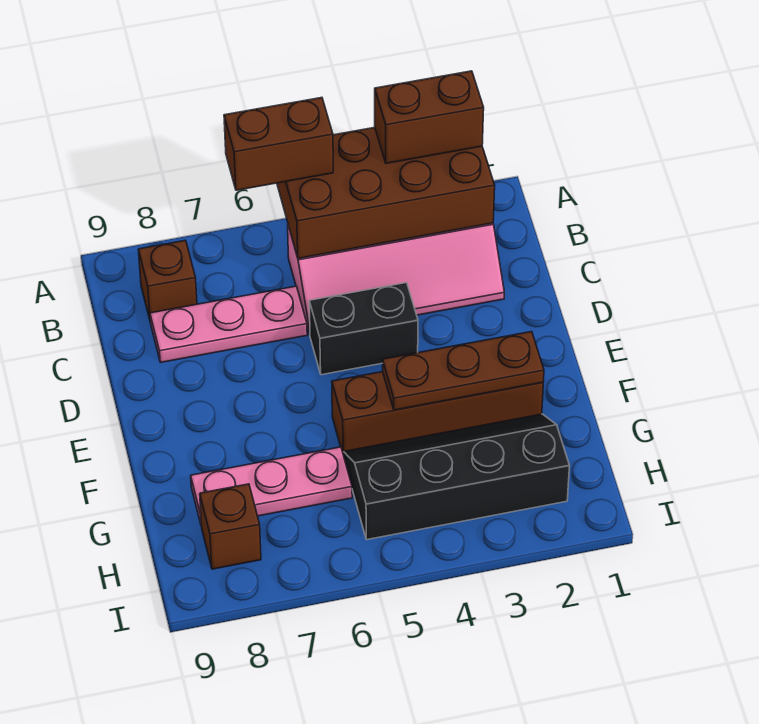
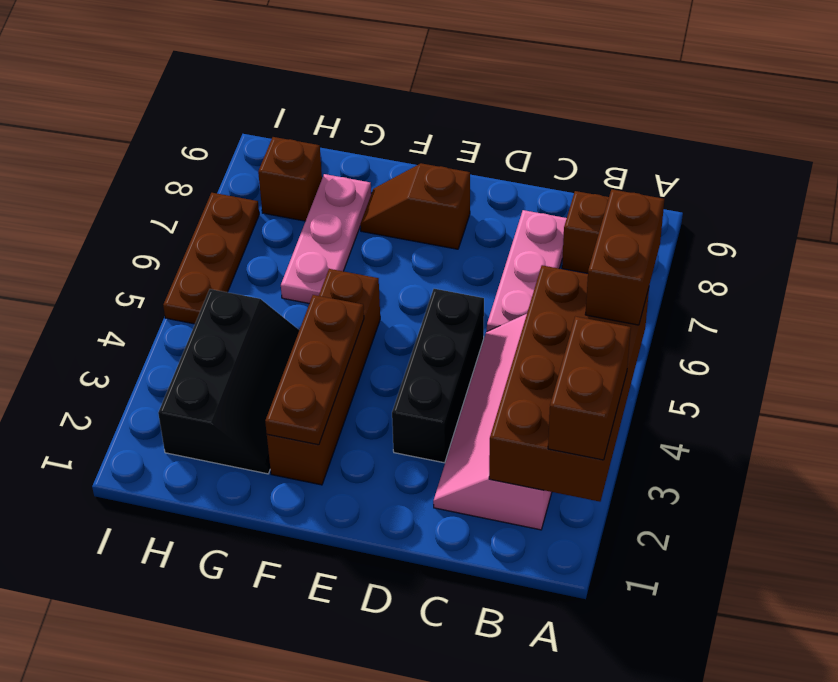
black brick D4:D5 level 1 -> black brick D3:D5 level 1
none -> brown slope E8:F8 level 1 top E
black slope G2:H5 level 1 top H -> black slope G2:H4 level 1 top H
none -> brown plate I5:I7 level 1

